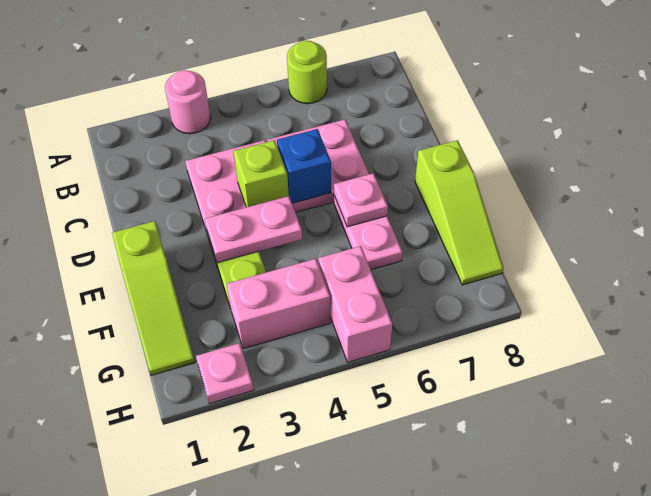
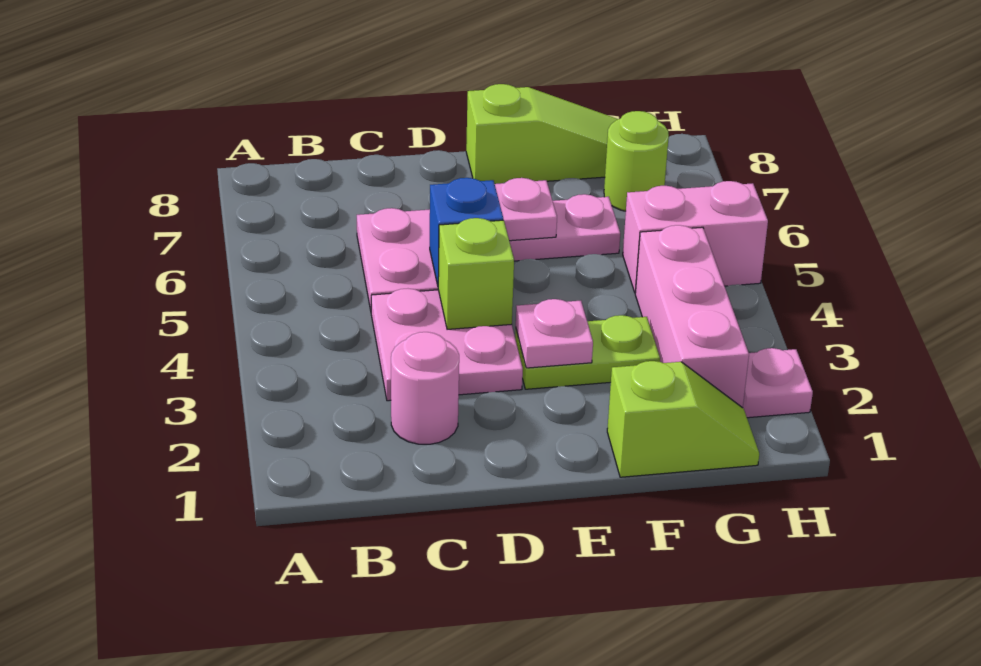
pink round brick A3 level 1 -> pink round brick C2 level 1
lime round brick A6 level 1 -> lime round brick G7 level 1
lime slope E1:G1 level 1 top E -> lime slope F1:G1 level 1 top F
pink plate E3:E4 level 2 -> pink plate E3 level 2
pink brick G3:G4 level 1 -> pink brick G2:G4 level 1

